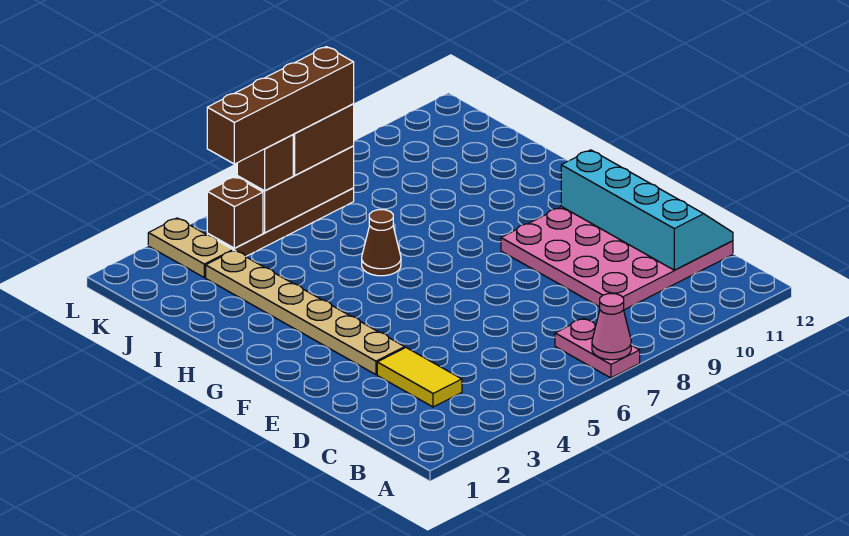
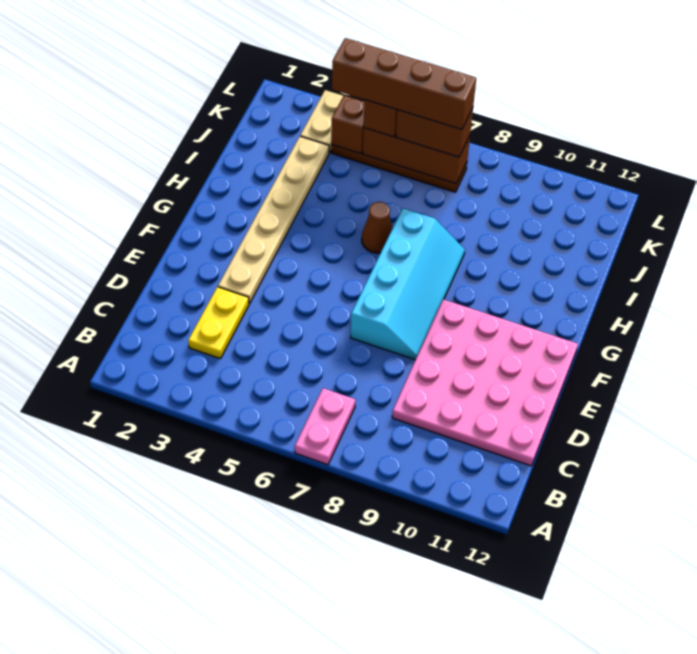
pink cone A7 level 2 -> none
yellow tile C3:D3 level 1 -> yellow plate C3:D3 level 1
cyan slope C11:F12 level 2 top 11 -> cyan slope E7:H8 level 1 top 7

